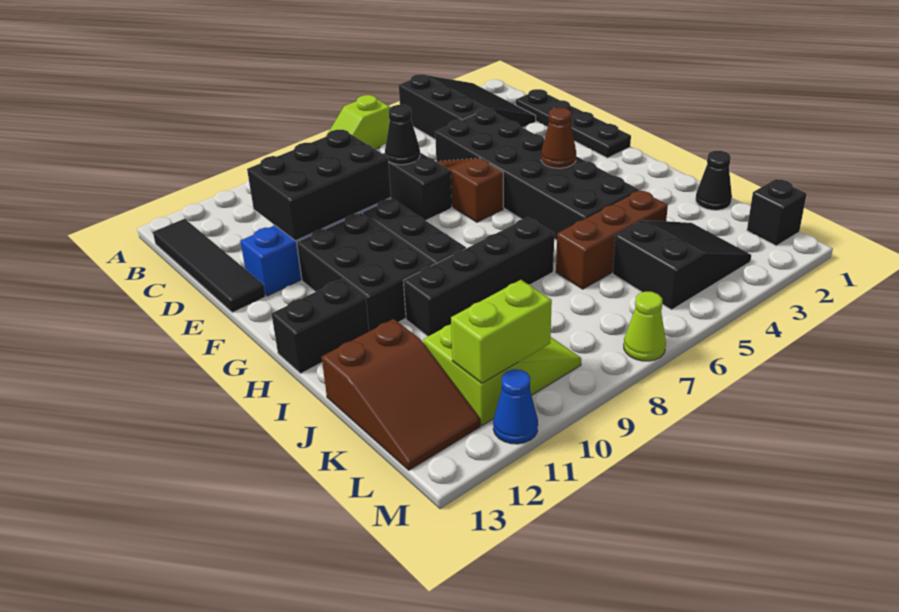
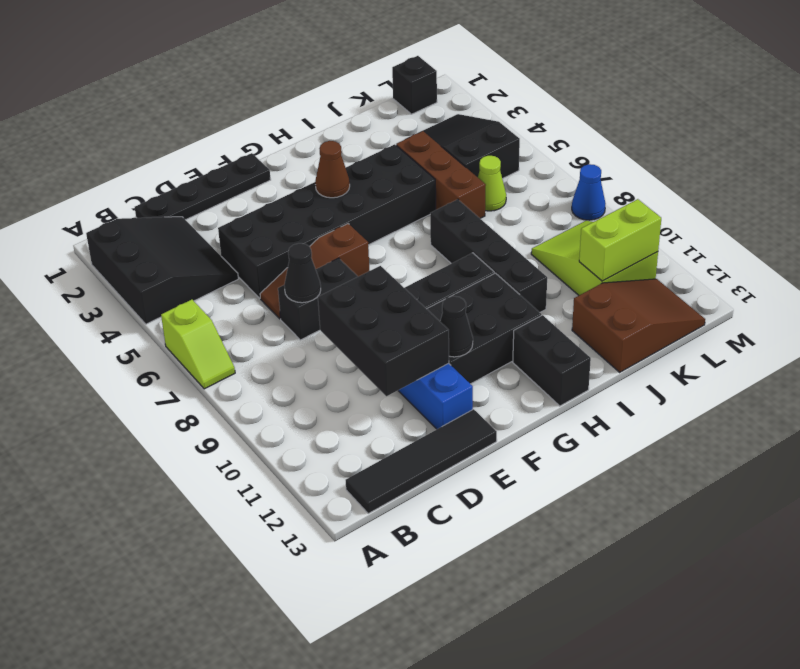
black slope A2:C4 level 1 top 4 -> black slope A2:C4 level 1 top A
black cone J1 level 1 -> black cone F11 level 2
lime brick L10:L11 level 2 -> lime brick K11:L11 level 2
lime cone M7 level 1 -> lime cone K6 level 1
blue cone M11 level 1 -> blue cone M8 level 1

